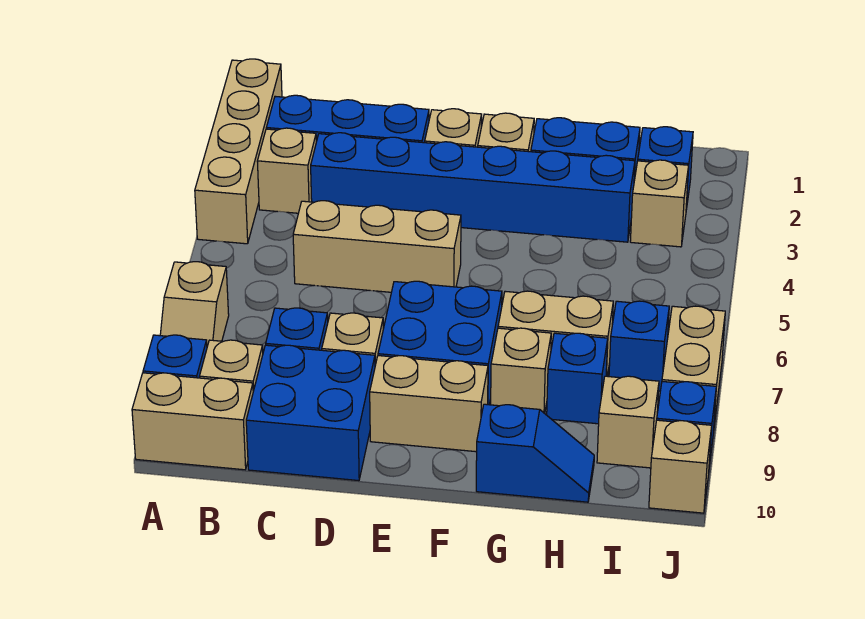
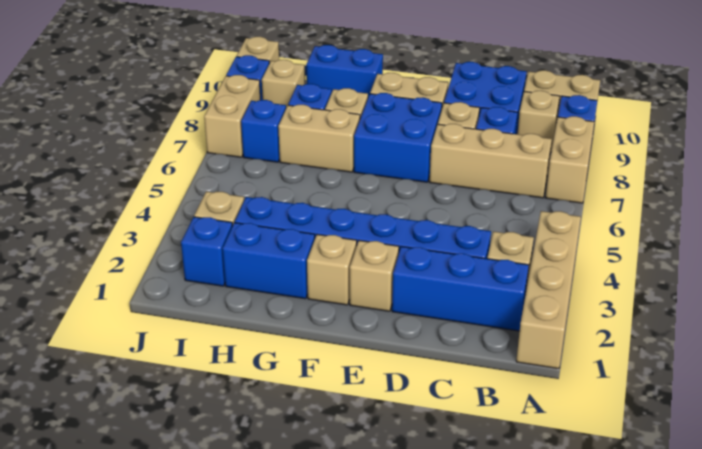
tan slope A7:A8 level 1 top 7 -> tan brick A7:A8 level 1
tan brick C5:E5 level 1 -> tan brick B7:D7 level 1
blue slope G10:H10 level 1 top G -> blue brick G10:H10 level 1

